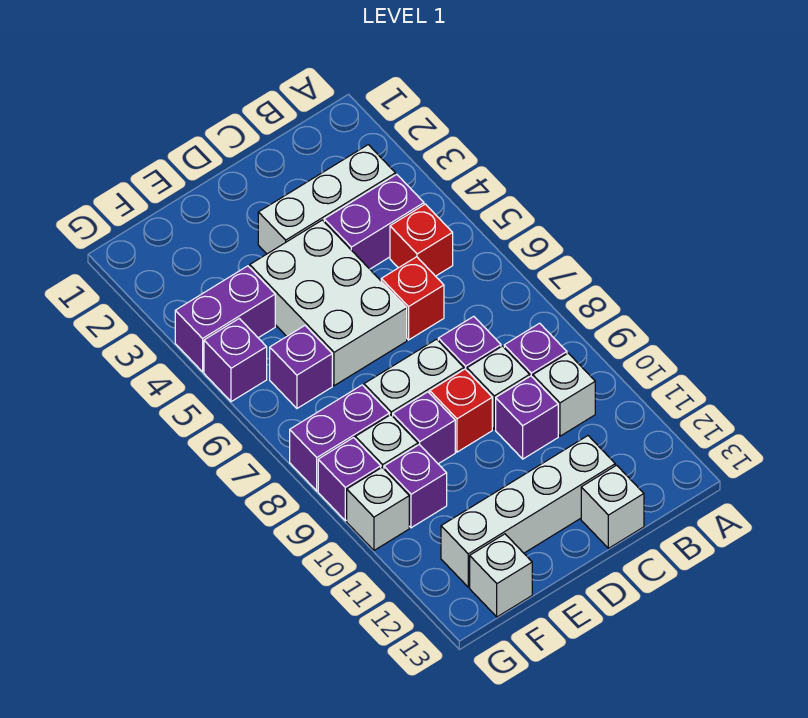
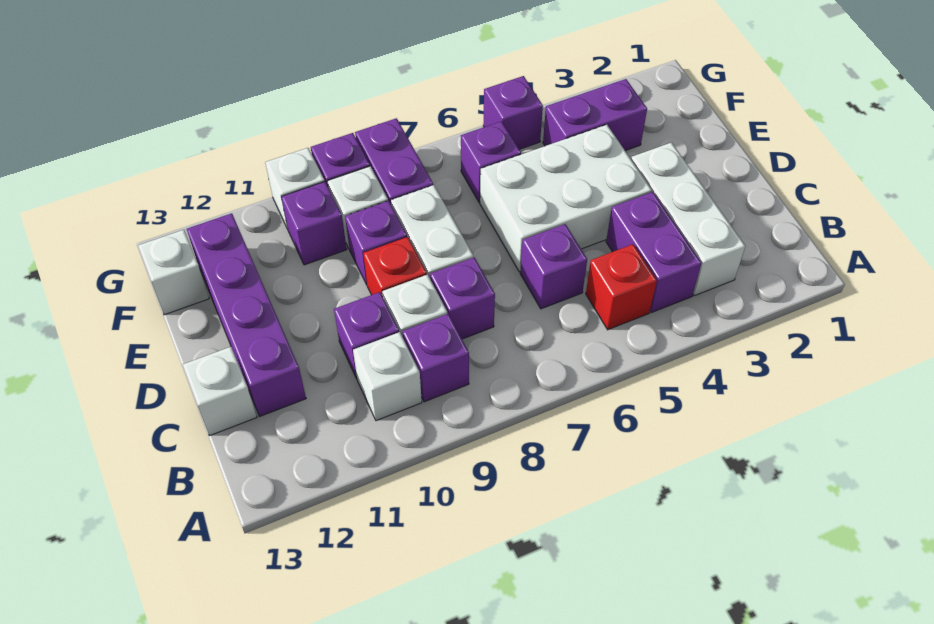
red brick C6 level 1 -> purple brick C6 level 1
white brick C12:F12 level 1 -> purple brick C12:F12 level 1
purple brick F4:G4 level 1 -> purple brick F3:F4 level 1

